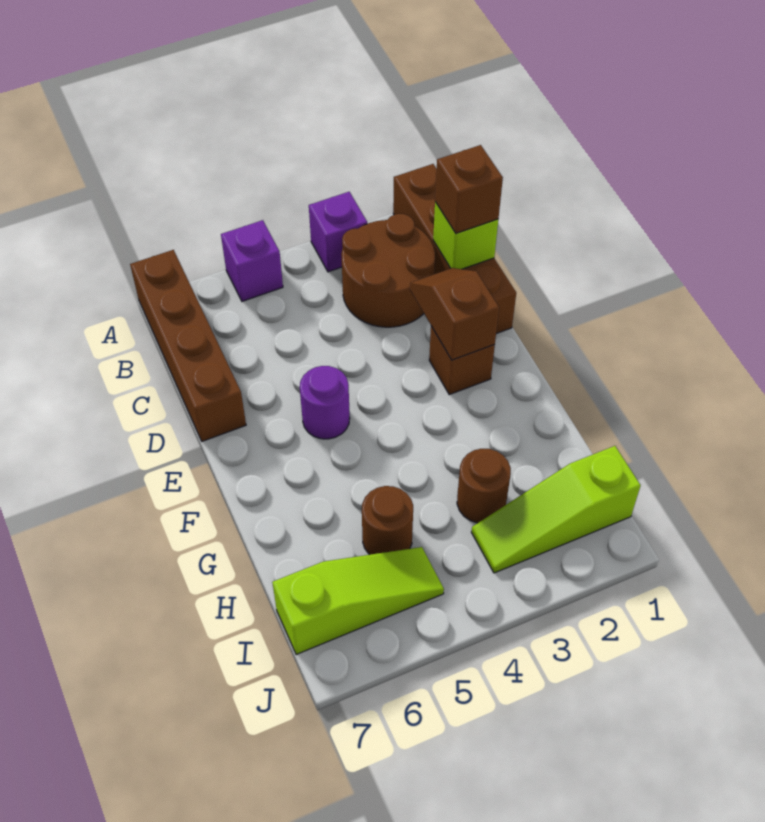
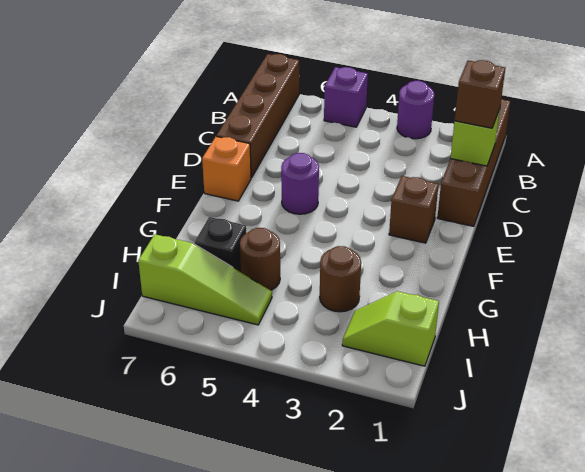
purple brick A3 level 1 -> purple round brick A3 level 1
brown round brick B2:C3 level 1 -> none
brown slope D2:E2 level 2 top E -> none
none -> orange brick E7 level 1
none -> black brick H6 level 1
lime slope I1:I3 level 1 top 1 -> lime slope I1:I2 level 1 top 1

